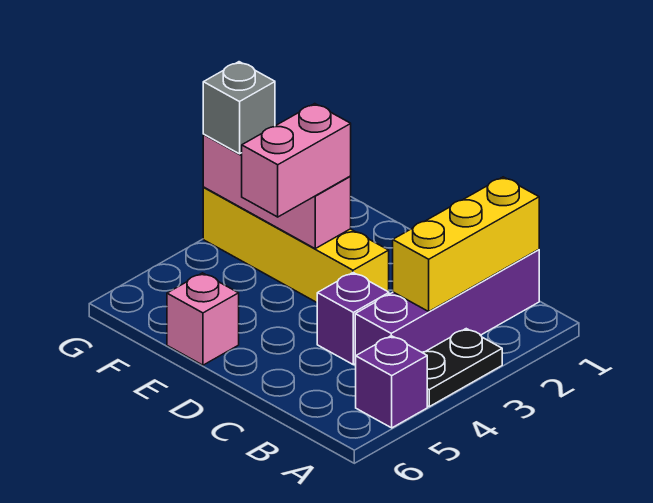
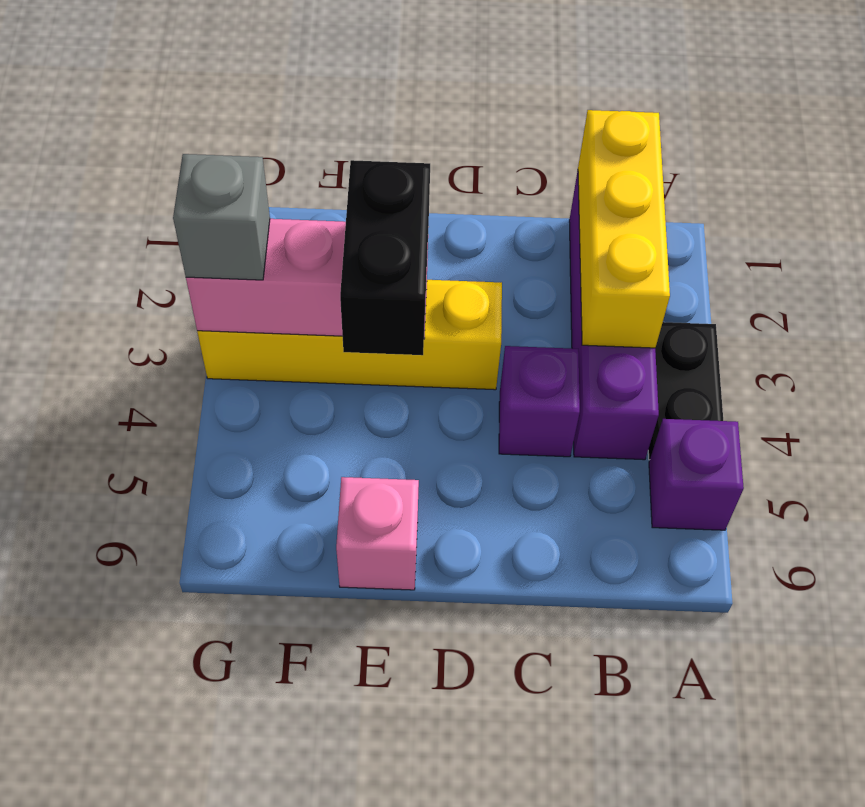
pink brick E3:E4 level 3 -> black brick E3:E4 level 3

